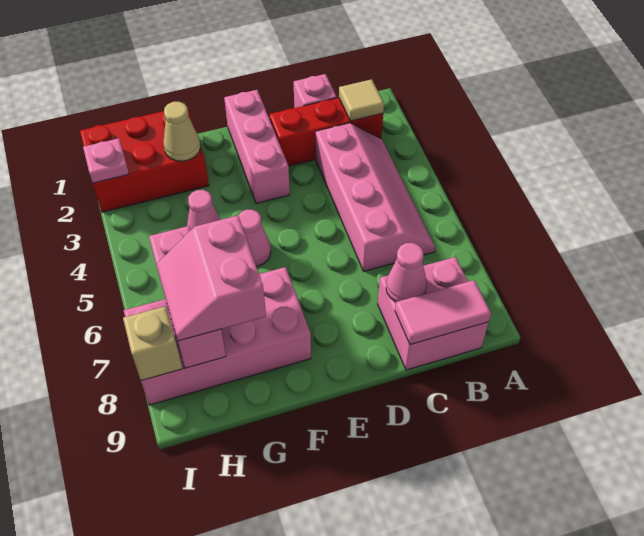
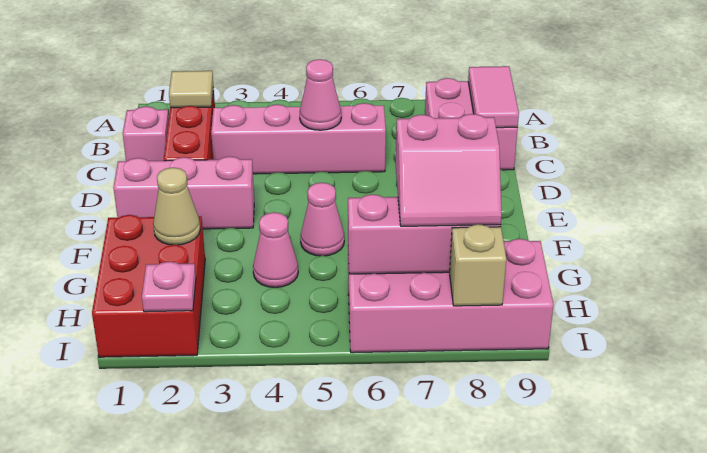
pink cone C8 level 2 -> pink cone C5 level 2
pink brick F7:I8 level 1 -> pink brick H6:I9 level 1

